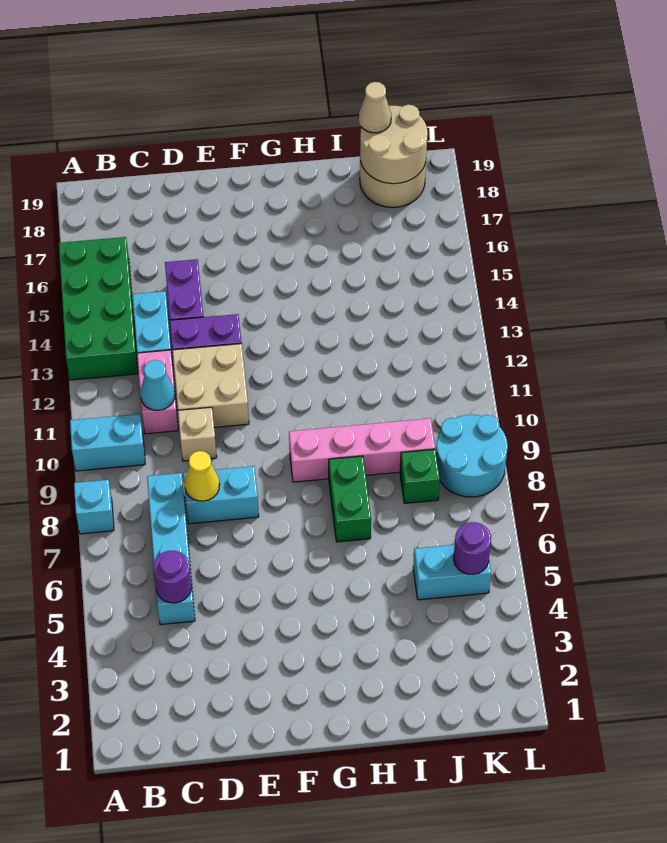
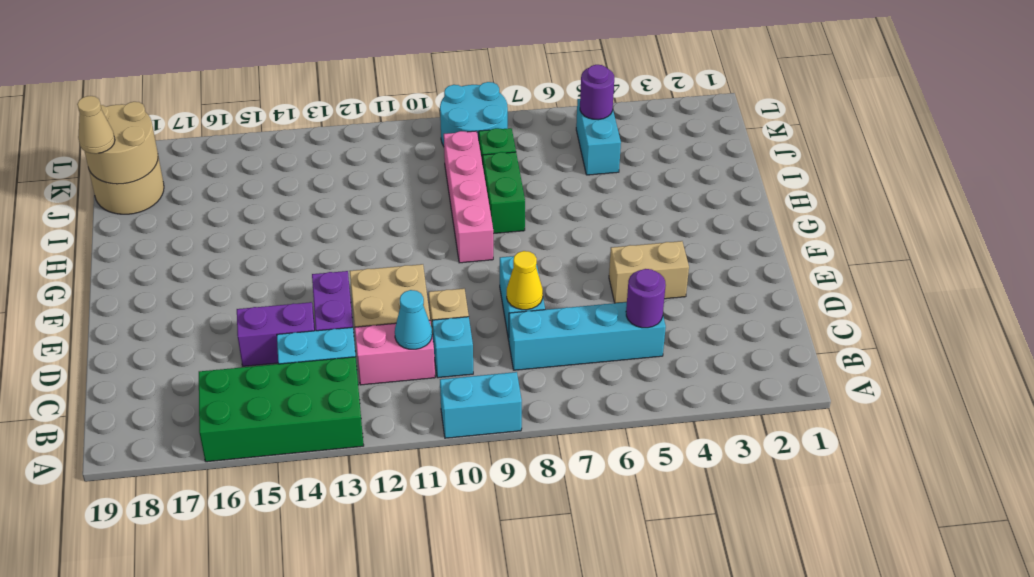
cyan brick A8 level 1 -> cyan brick C10 level 1
cyan brick A10:B10 level 1 -> cyan brick A9:A10 level 1
none -> tan brick E4:E5 level 1
green brick H7:H8 level 1 -> green brick H8:I8 level 1

